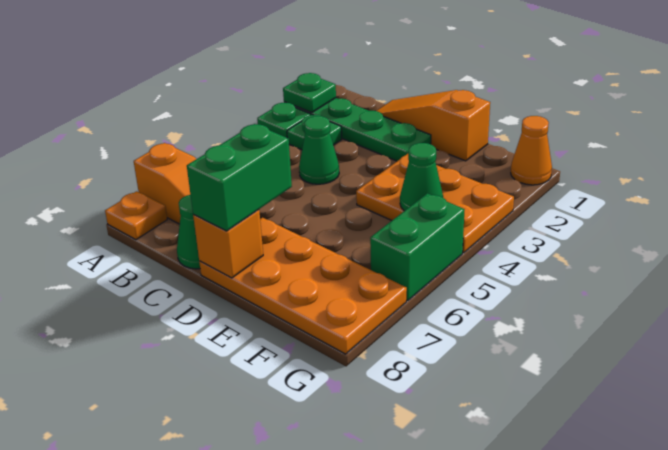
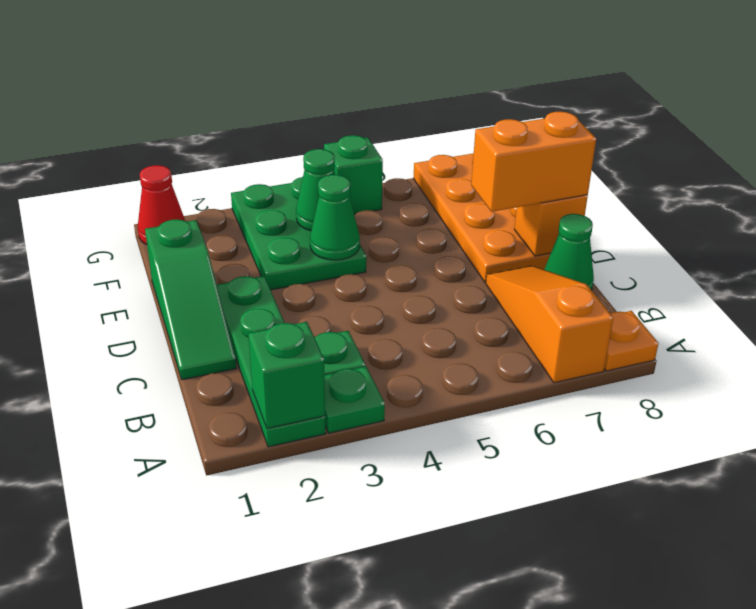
green plate A2 level 2 -> green brick A2 level 2
orange slope C1:E1 level 1 top E -> green slope C1:E1 level 1 top E
green cone C4 level 1 -> green cone E4 level 2
green brick D7:D8 level 3 -> orange brick D7:D8 level 3
orange plate E3:G4 level 1 -> green plate E3:G4 level 1
orange cone G1 level 1 -> red cone G1 level 1
green brick G5:G6 level 1 -> green brick G5 level 1

